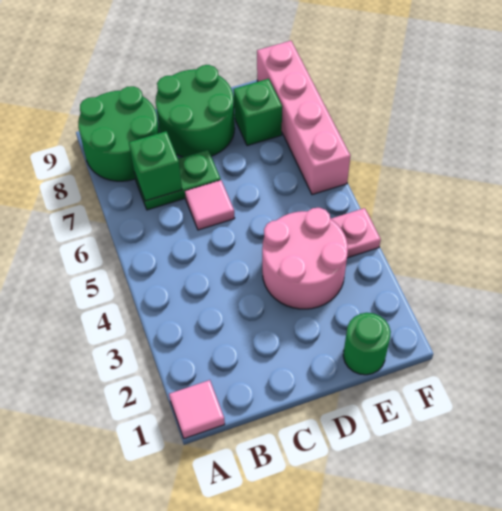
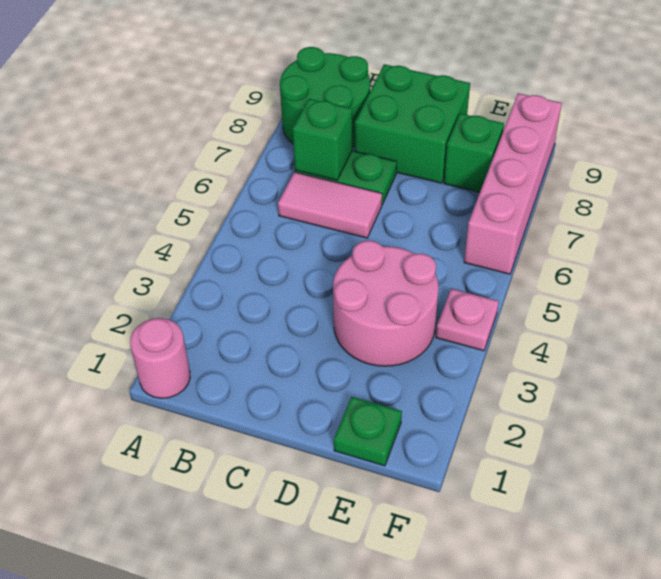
pink tile A1 level 1 -> pink round brick A1 level 1
pink tile C6 level 1 -> pink tile B6:C6 level 1
green round brick C8:D9 level 1 -> green brick C8:D9 level 1
green round brick E1 level 1 -> green plate E1 level 1

